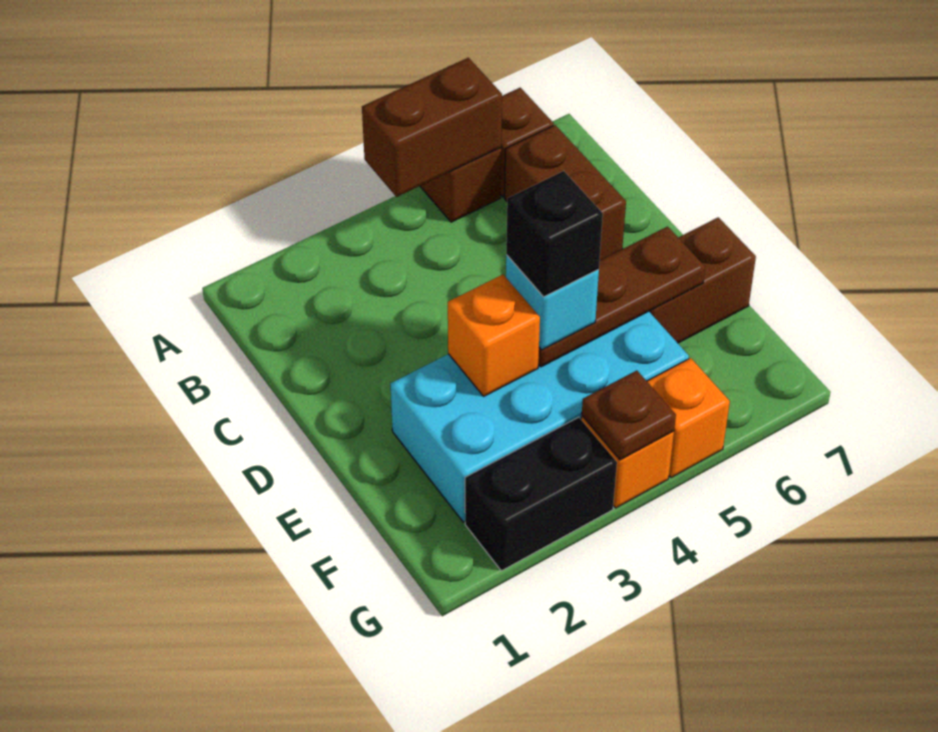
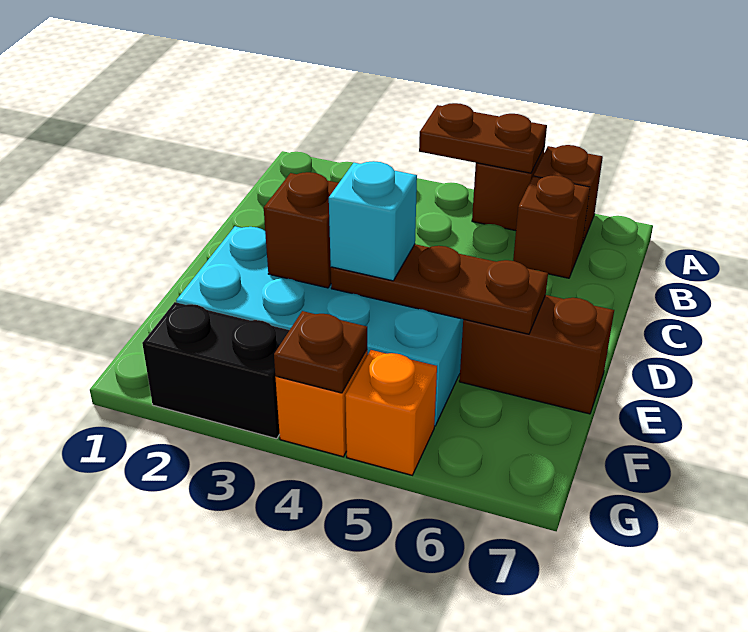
brown brick A4:A5 level 2 -> brown plate A4:A5 level 2
brown brick B6:C6 level 1 -> brown brick B6 level 1
orange brick E3 level 2 -> brown brick E3 level 2
black brick E4 level 4 -> none

